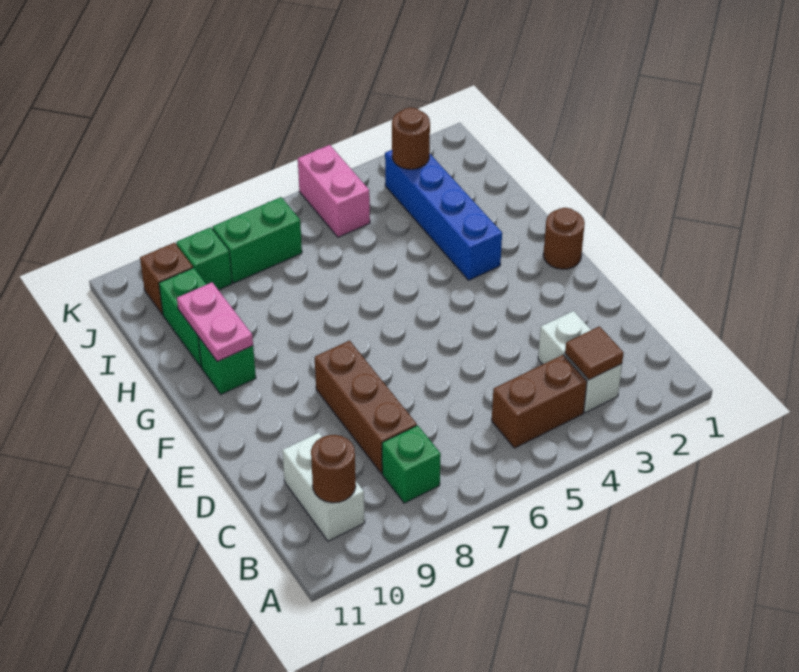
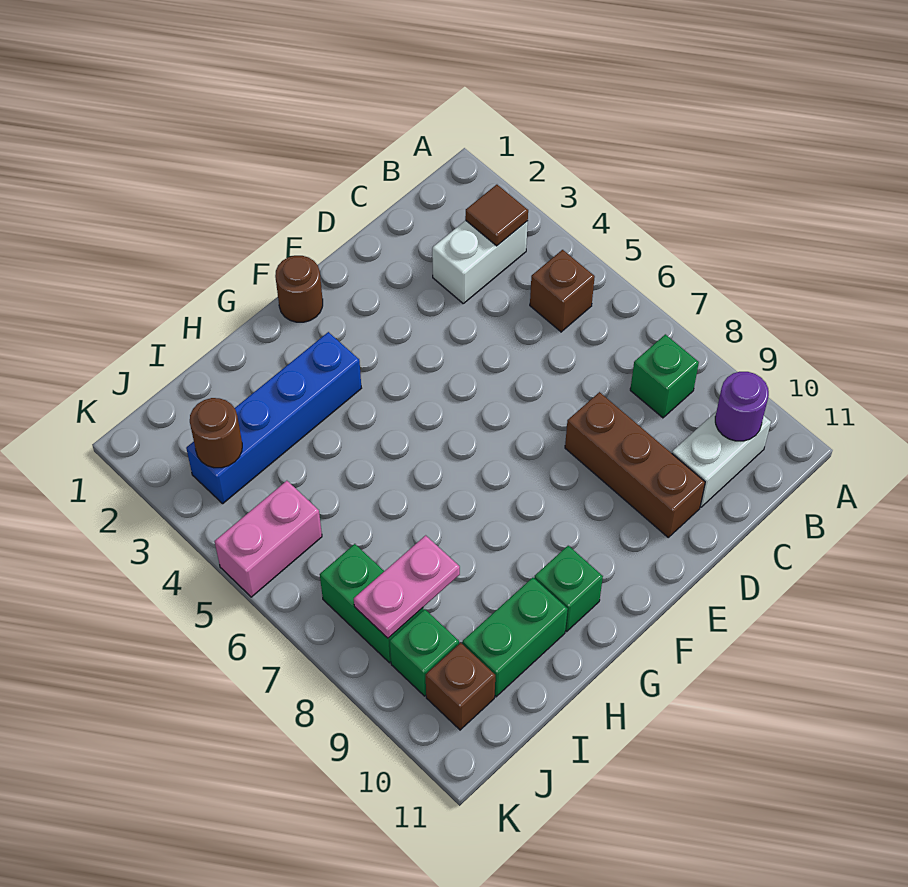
brown brick B4:B5 level 1 -> brown brick B5 level 1
brown round brick B10 level 2 -> purple round brick B10 level 2
brown brick C8:E8 level 1 -> brown brick D8:D10 level 1
pink plate G10:H10 level 2 -> pink plate I8:J8 level 2

